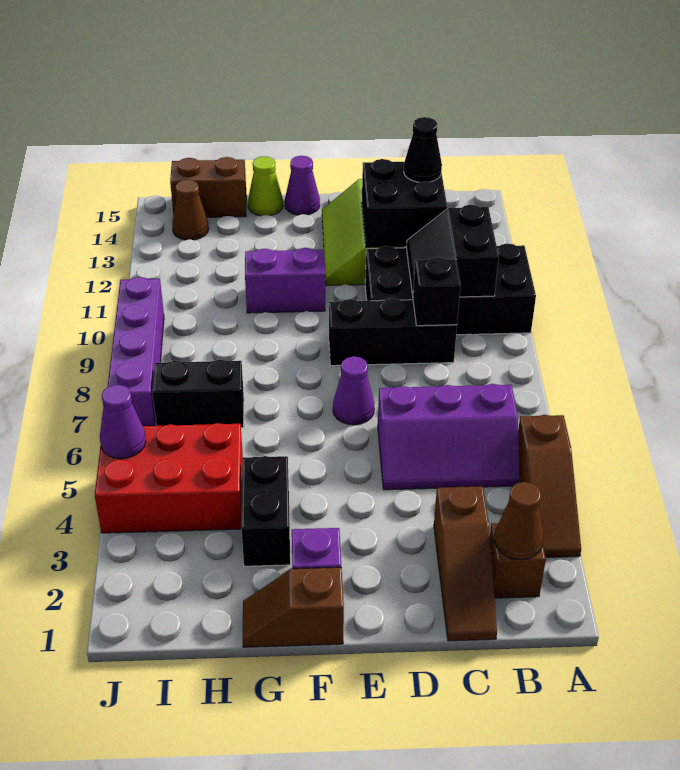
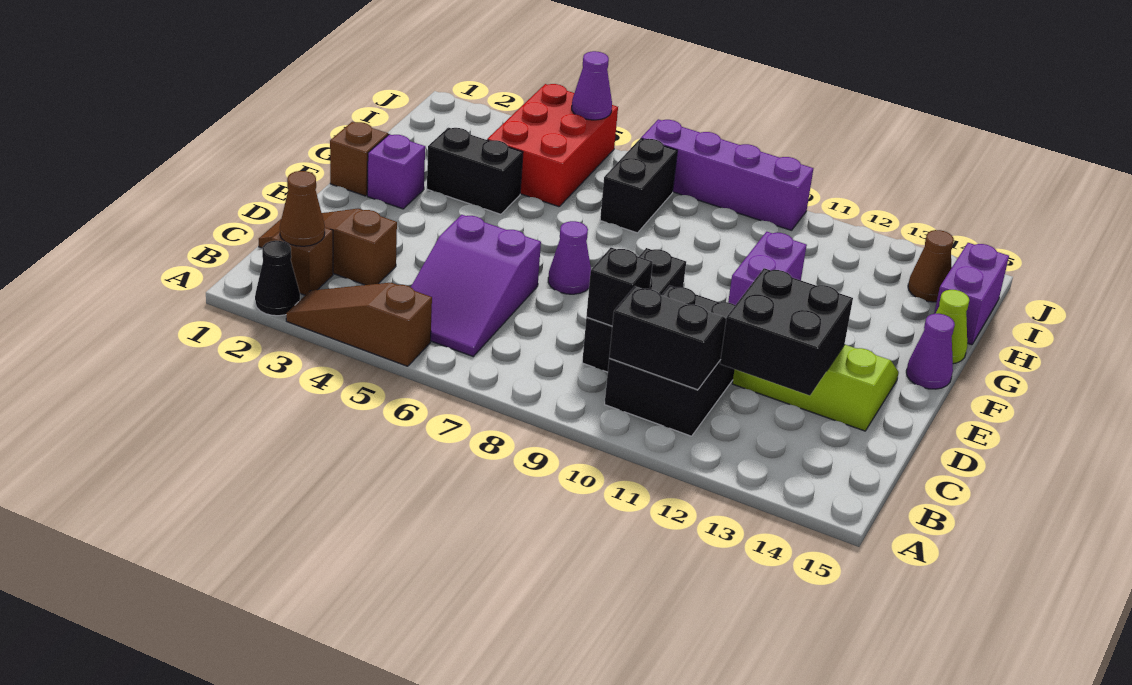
black brick A10:D11 level 1 -> black brick B10:D11 level 1
purple slope B5:D6 level 1 top 6 -> purple slope B5:D6 level 1 top D
black cone C13 level 3 -> black cone A2 level 1
brown brick H15:I15 level 1 -> purple brick H15:I15 level 1

